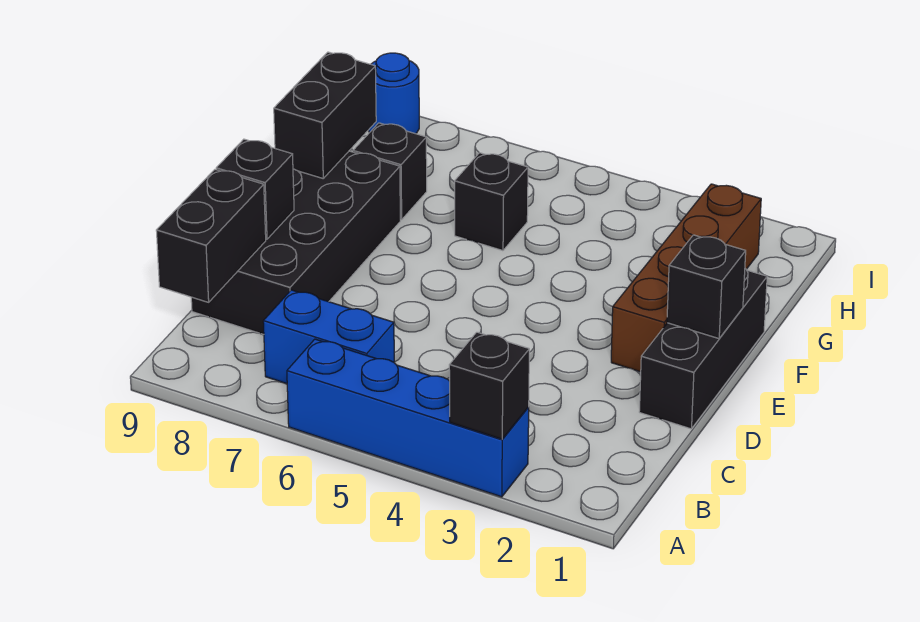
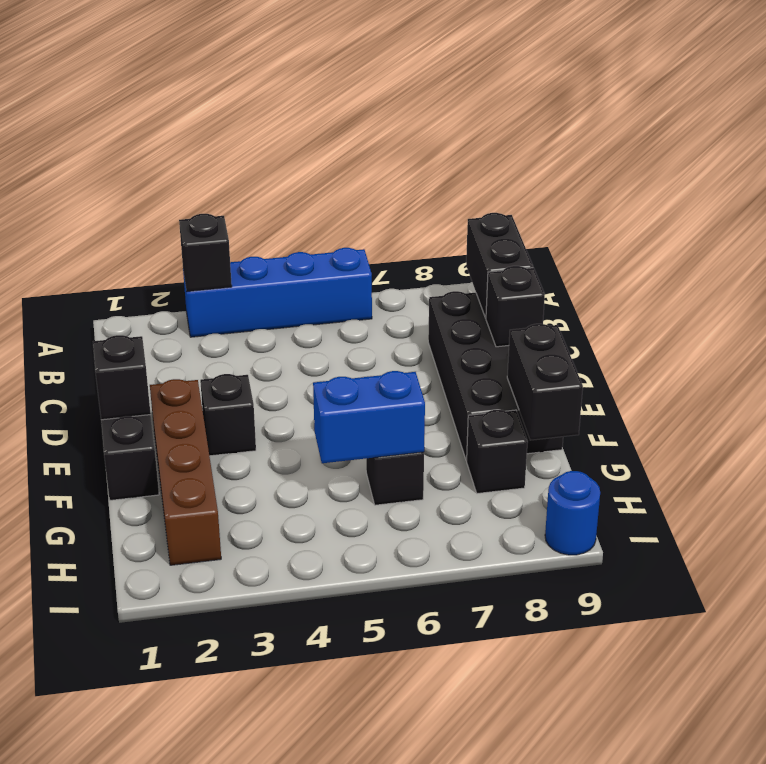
blue brick B6:B7 level 1 -> blue brick G5:G6 level 2
none -> black brick E3 level 1

